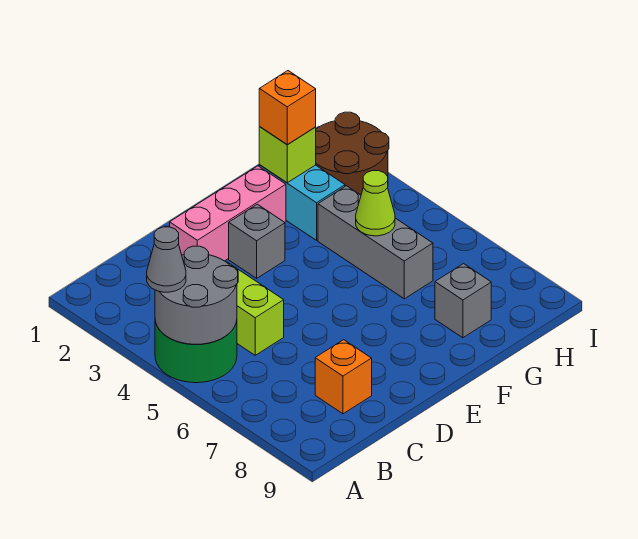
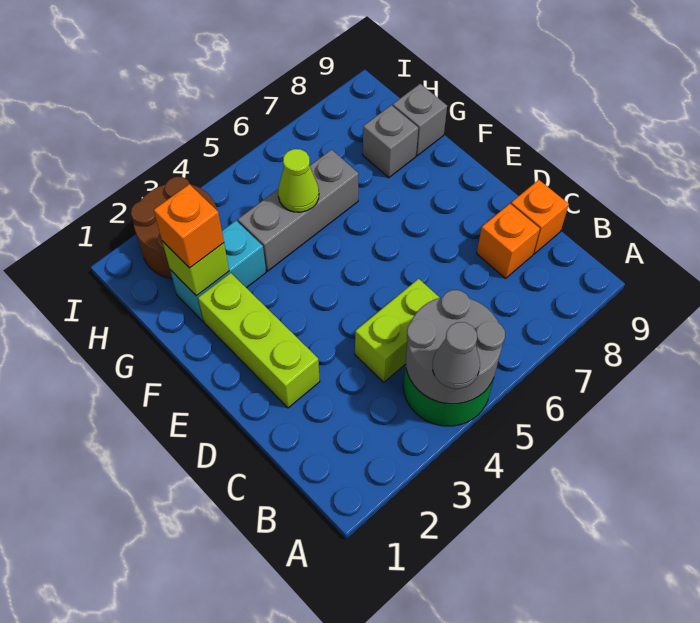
none -> orange brick C9 level 1
pink brick D2:F2 level 1 -> lime brick D2:F2 level 1
grey brick E3 level 1 -> grey brick G9 level 1

